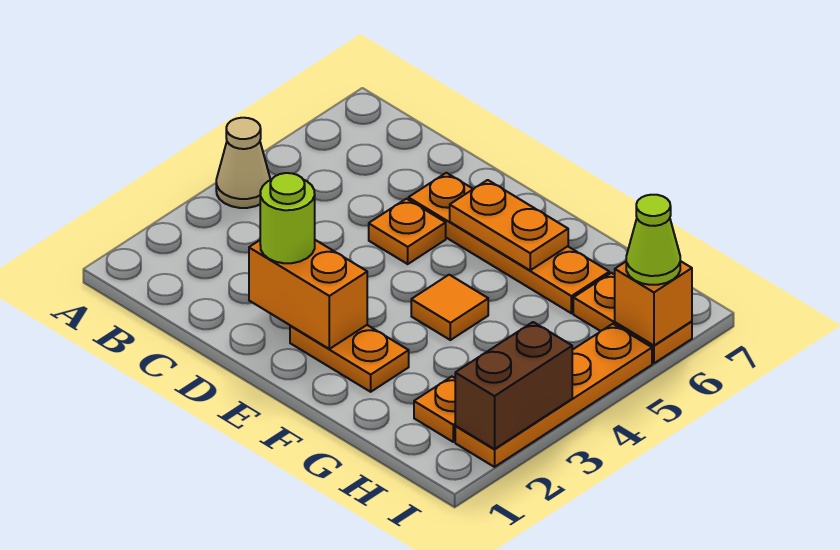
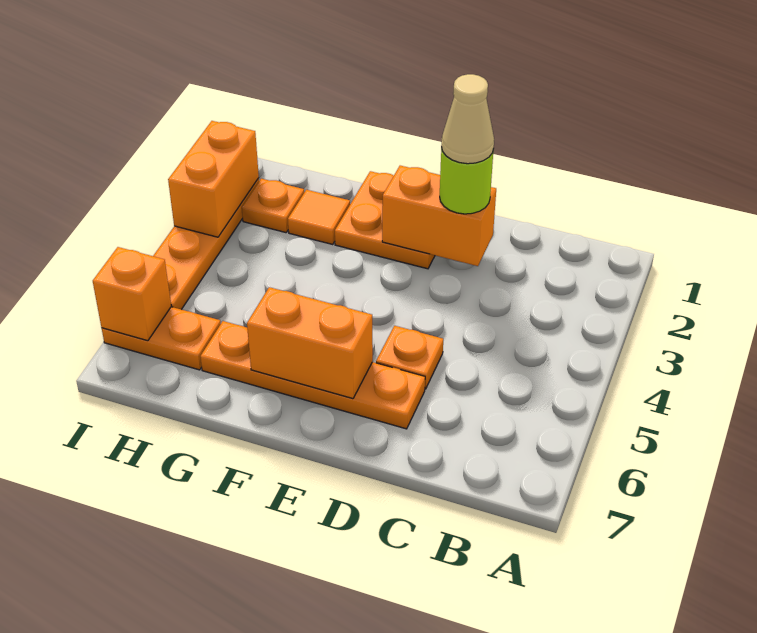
tan cone A4 level 1 -> tan cone D2 level 4
orange plate E2:F2 level 1 -> orange plate E1:F2 level 1
orange plate E6:F6 level 2 -> orange brick E6:F6 level 2
orange tile F4 level 1 -> orange tile G2 level 1
brown brick I2:I3 level 2 -> orange brick I2:I3 level 2
lime cone I6 level 3 -> none

